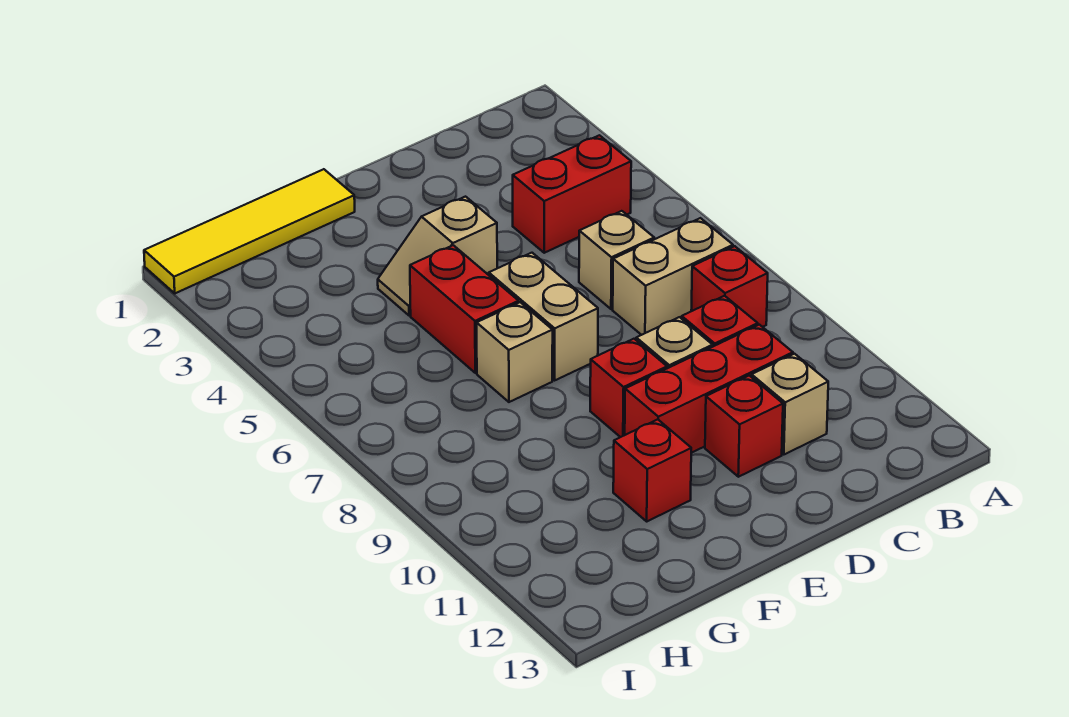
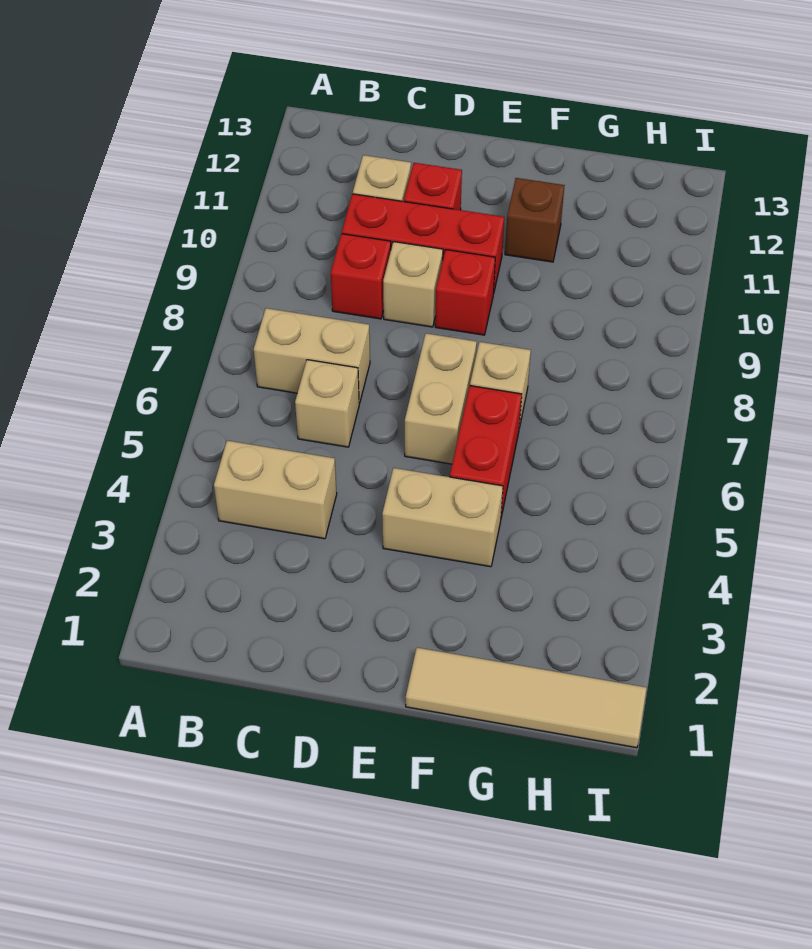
red brick B4:C4 level 1 -> tan brick B4:C4 level 1
red brick B8 level 1 -> none
tan slope E4:F4 level 1 top E -> tan brick E4:F4 level 1
yellow tile F1:I1 level 1 -> tan tile F1:I1 level 1
red brick F11 level 1 -> brown brick F11 level 1

